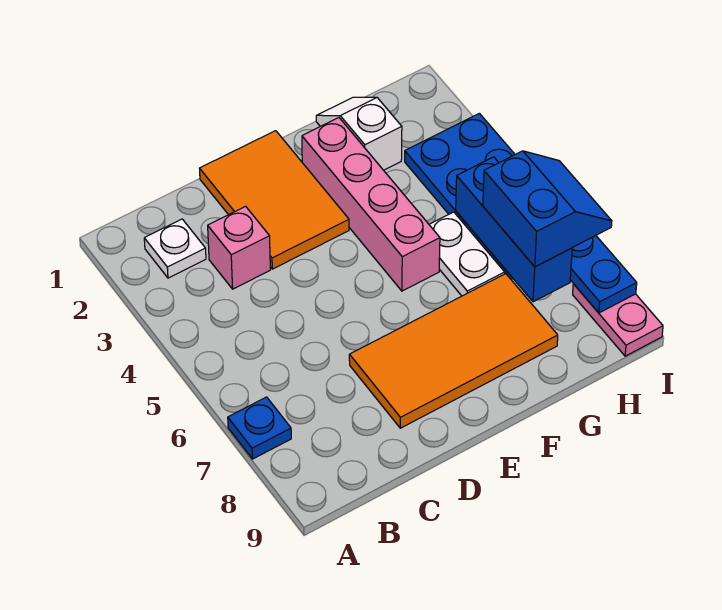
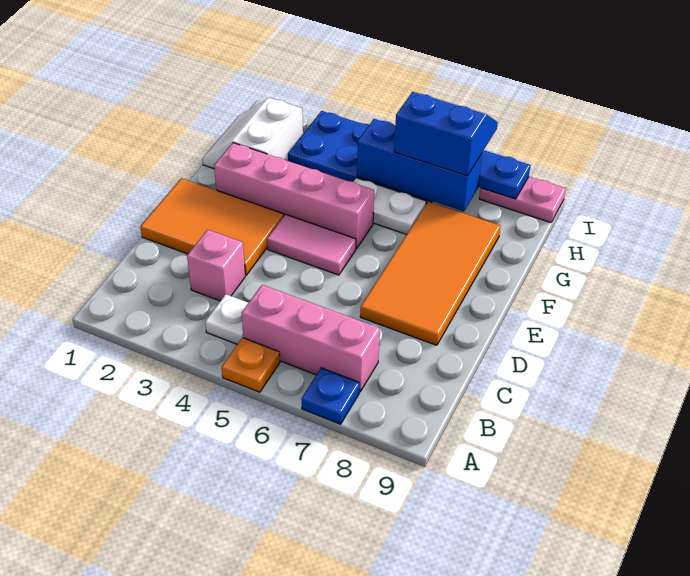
none -> orange plate A5 level 1
white plate B2 level 1 -> white plate B4 level 1
none -> pink brick B5:B7 level 1
none -> pink tile E4:E5 level 1
white slope G1:G2 level 1 top 2 -> white slope G1:H2 level 1 top 2

